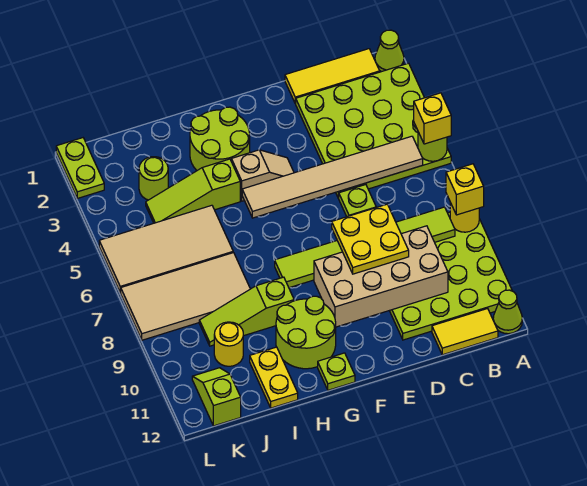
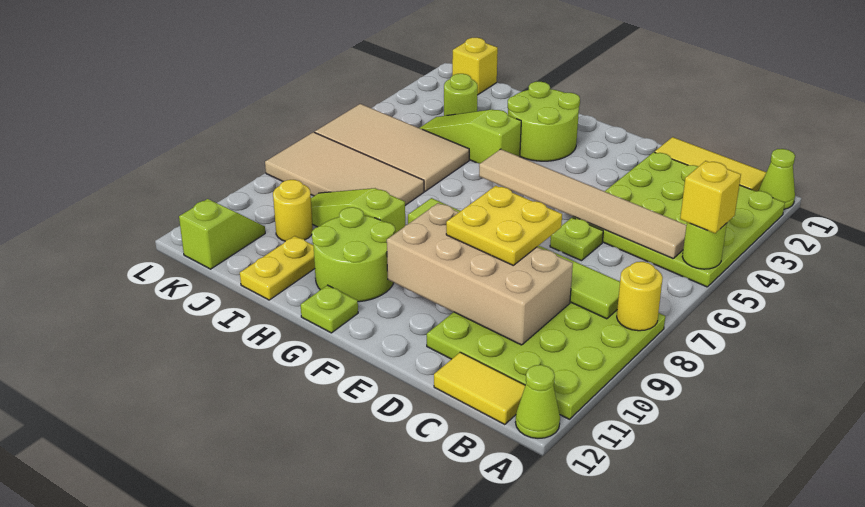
yellow brick A8 level 3 -> yellow brick K1 level 1
tan slope F4:G4 level 1 top G -> none
lime plate L1:L2 level 1 -> none

